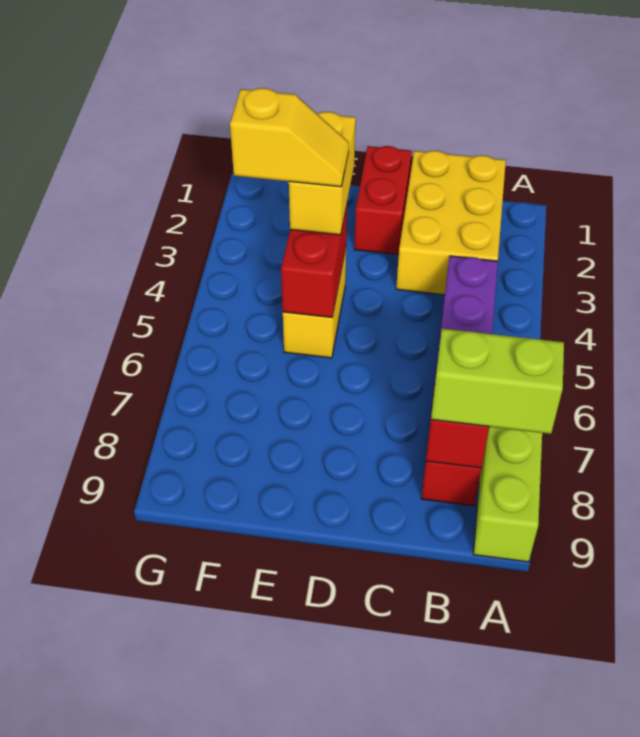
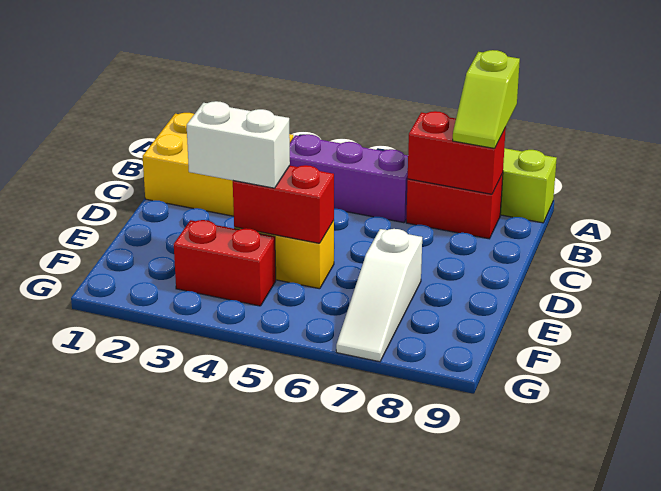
lime brick A8:B8 level 3 -> lime slope A8:B8 level 3 top A
red brick D1:D2 level 1 -> red brick F3:F4 level 1
yellow brick E3:E4 level 3 -> white brick E3:E4 level 3
yellow slope E4:F4 level 4 top F -> none
none -> white slope E7:G7 level 1 top E

